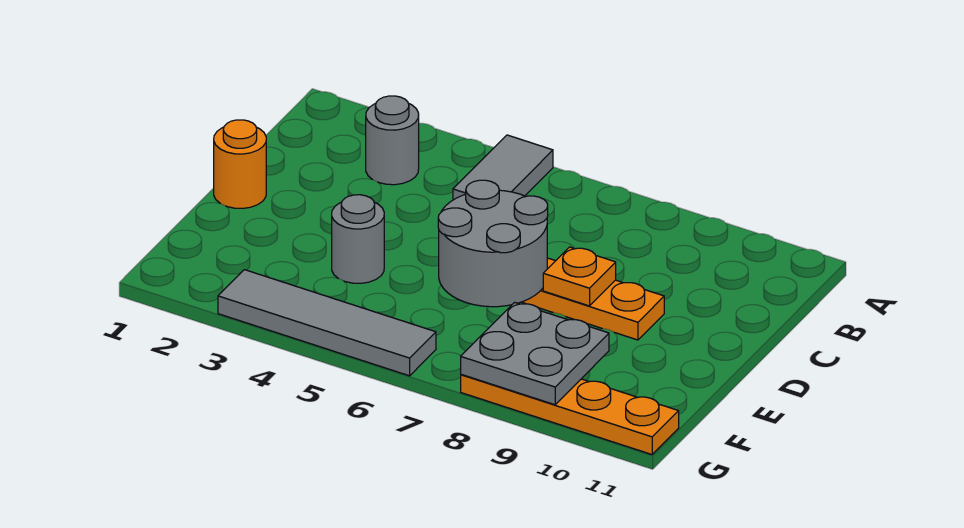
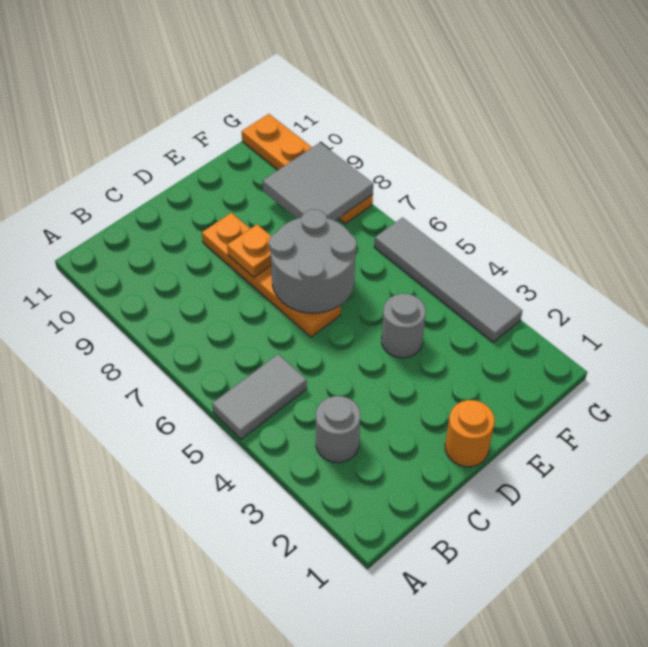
grey plate F8:G9 level 2 -> grey tile F8:G9 level 2

